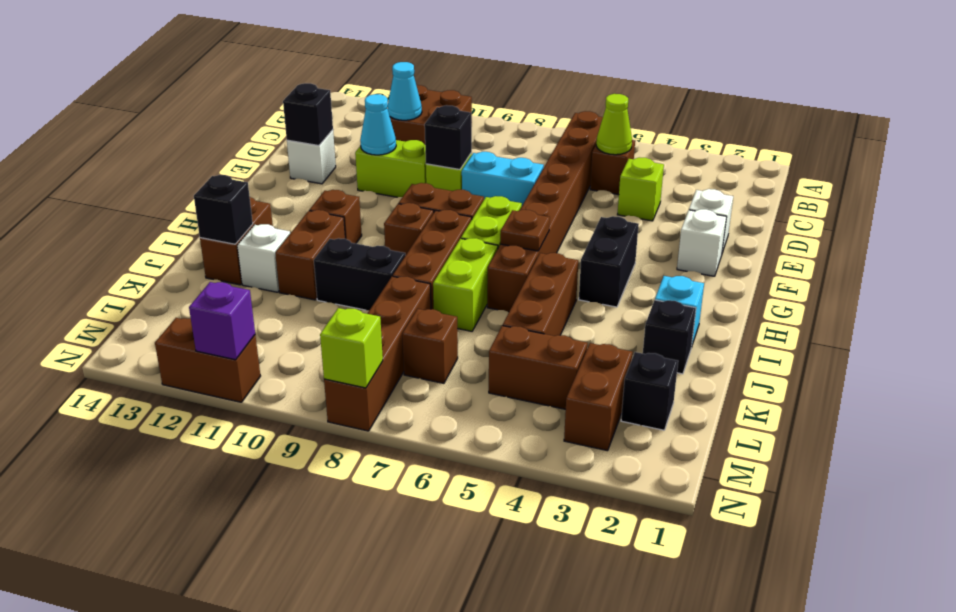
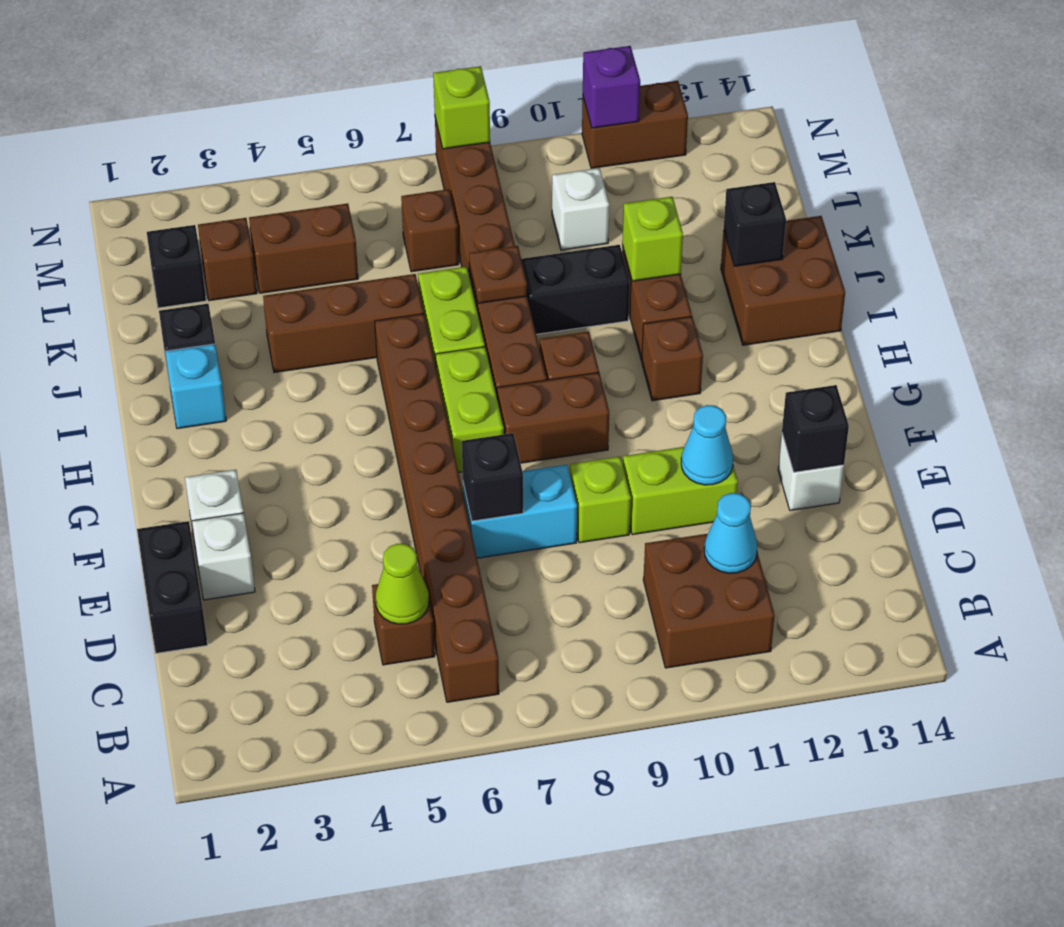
lime brick D4 level 1 -> lime brick J11 level 2
black brick E9 level 2 -> black brick E7 level 2
black brick G4:H4 level 1 -> black brick D1:E1 level 1
brown plate H6 level 2 -> brown plate J8 level 2
brown brick I5:K5 level 1 -> brown brick J4:J6 level 1
brown brick I13:J13 level 1 -> brown brick I13:J14 level 1
white brick J12 level 1 -> white brick L10 level 1
brown brick L3:M3 level 1 -> brown brick L3 level 1

